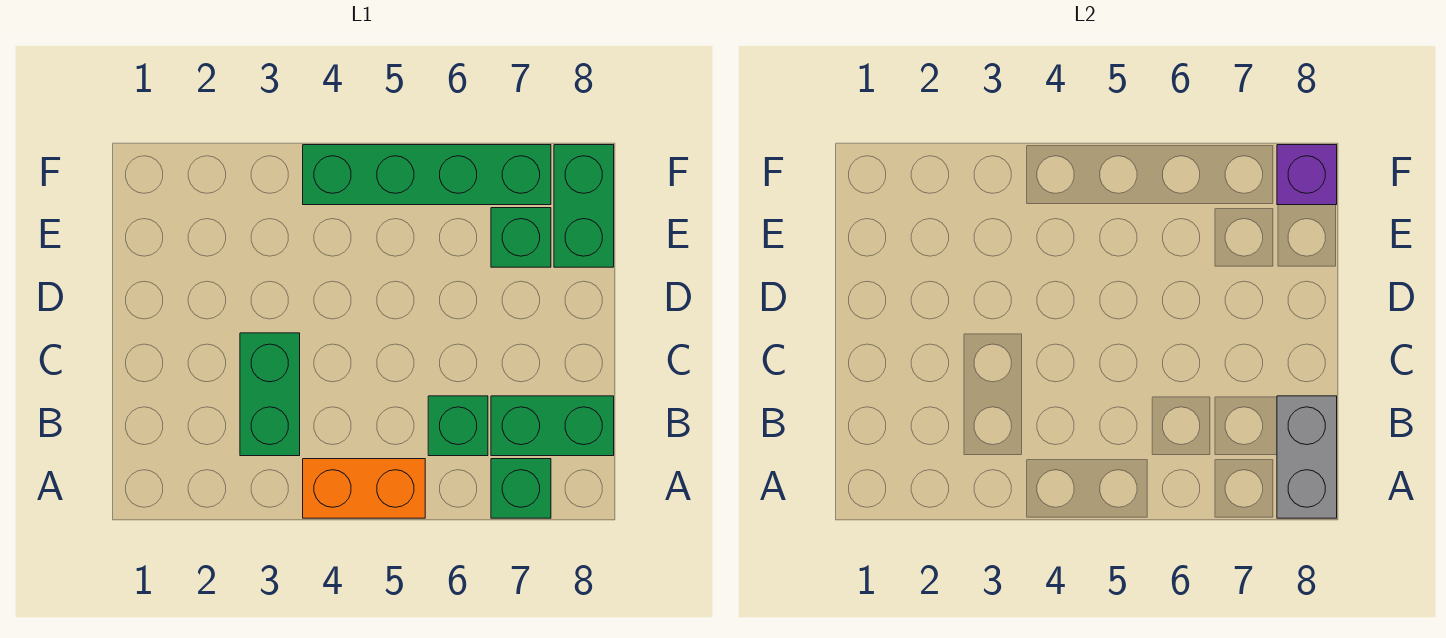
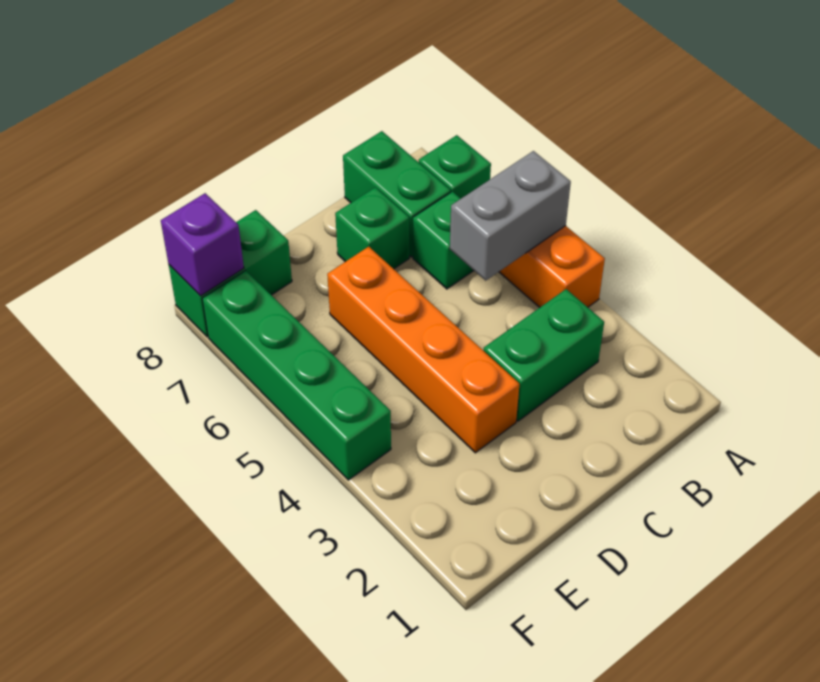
grey brick A8:B8 level 2 -> grey brick A5:B5 level 2
none -> orange brick D3:D6 level 1
green brick E7 level 1 -> green brick C7 level 1

